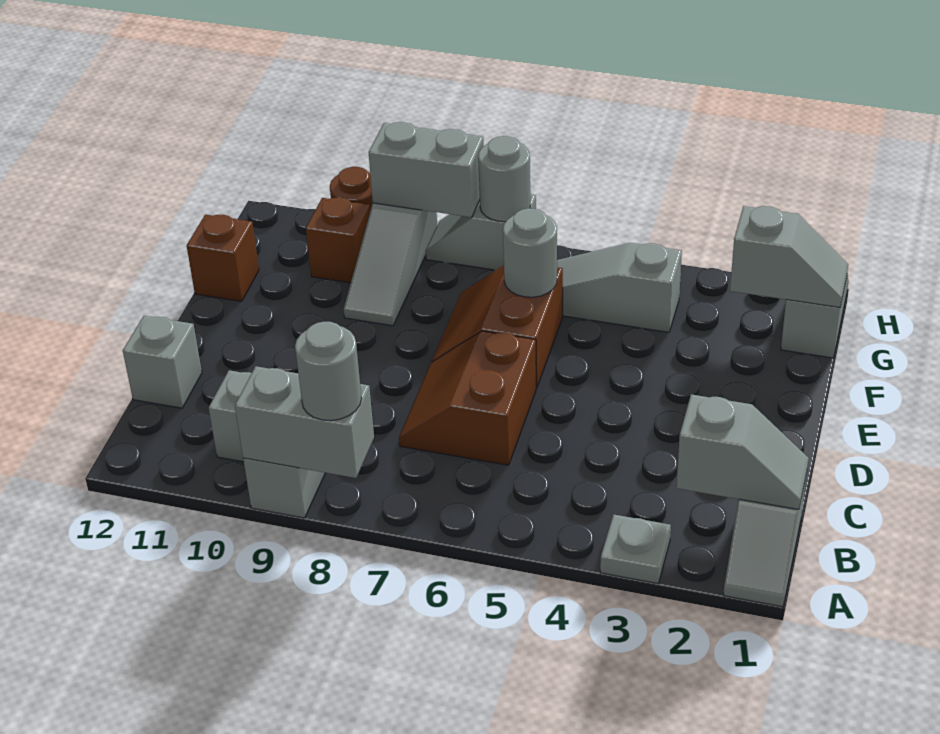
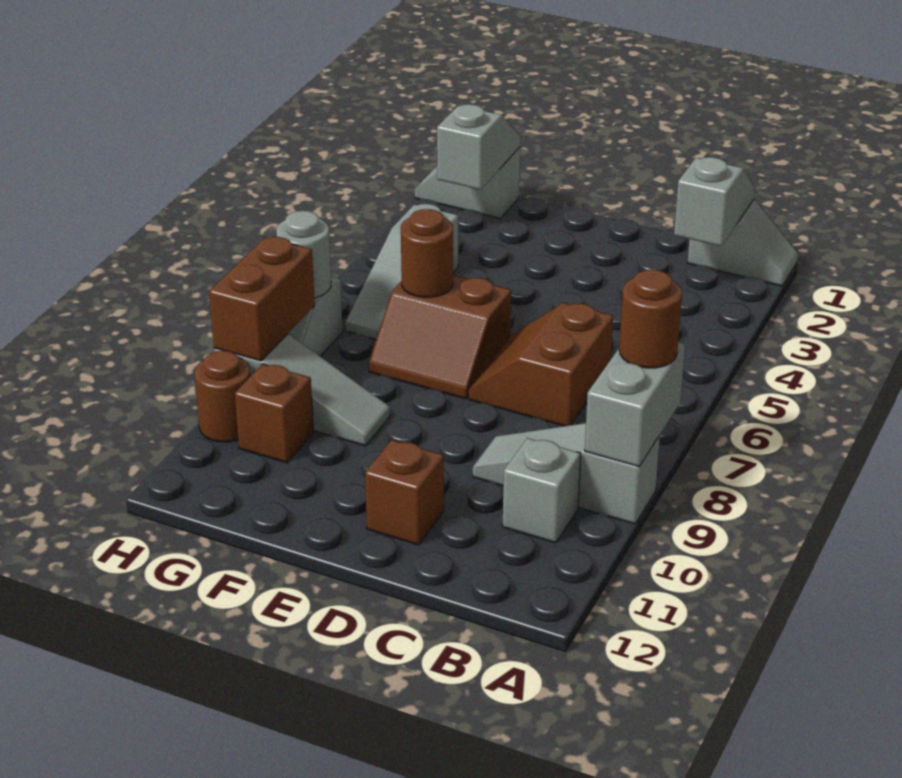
grey plate A3 level 1 -> none
grey round brick A8 level 3 -> brown round brick A8 level 3
brown slope C6:D7 level 1 top 6 -> brown slope C6:D7 level 1 top C
grey brick C12 level 1 -> none
grey round brick F6 level 2 -> brown round brick F6 level 2
brown brick F12 level 1 -> brown brick D11 level 1
grey brick H8:H9 level 2 -> brown brick H8:H9 level 2

